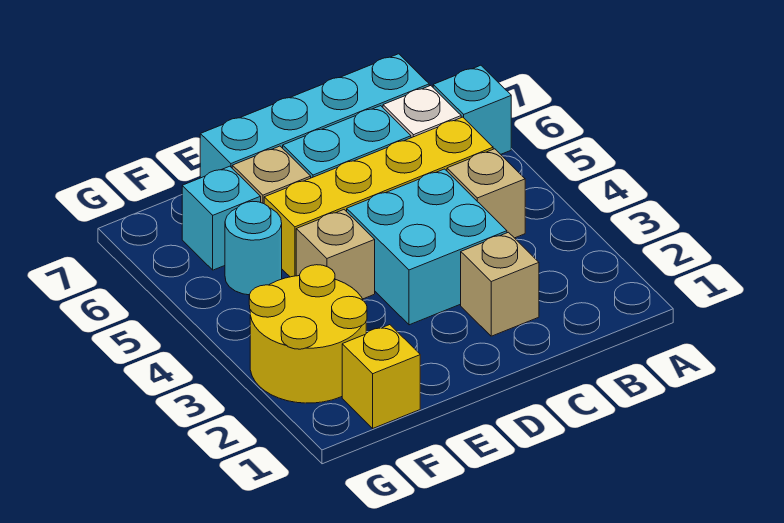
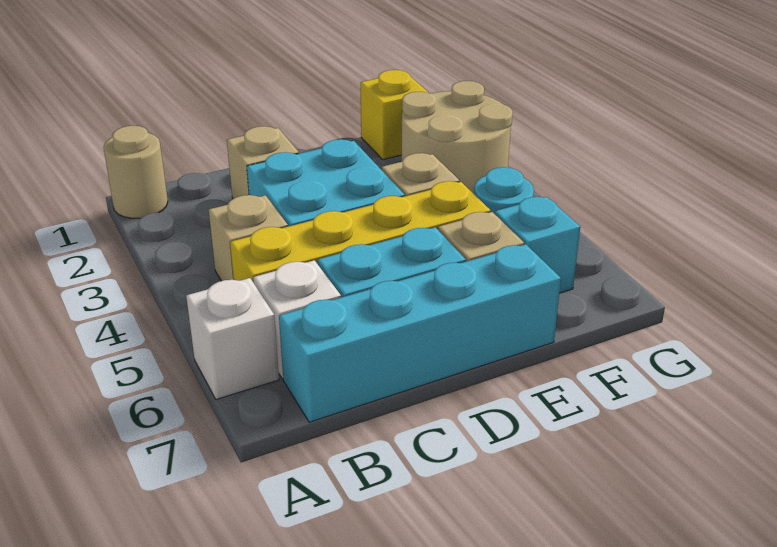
none -> tan round brick A1 level 1
cyan brick A6 level 1 -> white brick A6 level 1
yellow round brick F2:G3 level 1 -> tan round brick F2:G3 level 1

